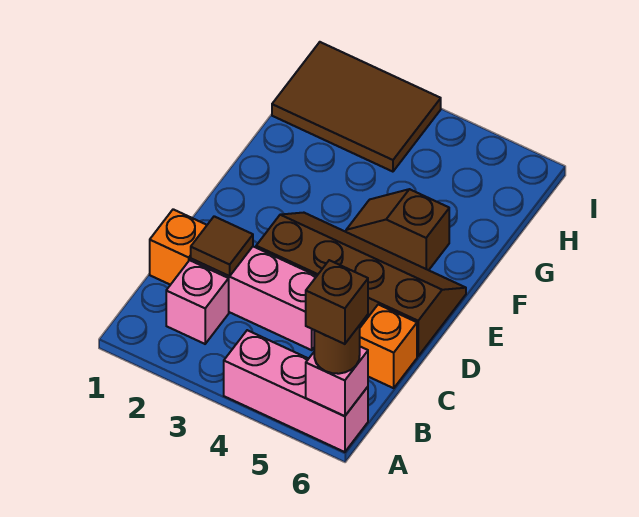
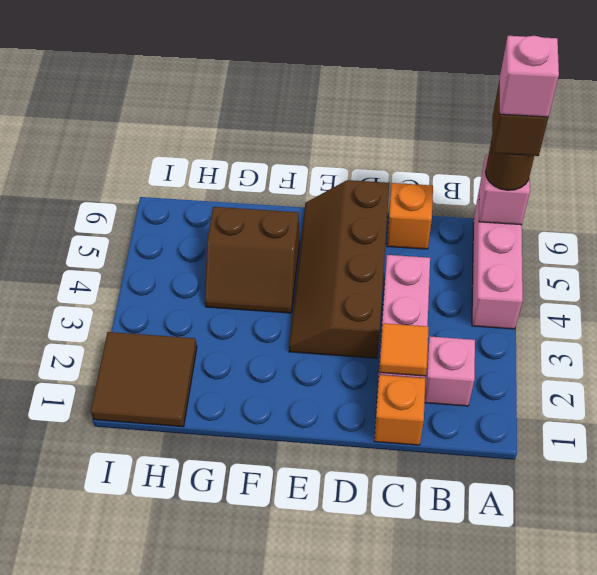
none -> pink brick A6 level 5
brown tile C2 level 2 -> orange tile C2 level 2
brown slope F4:F5 level 1 top 5 -> brown slope F4:G5 level 1 top 5
brown tile H1:I3 level 1 -> brown tile H1:I2 level 1

